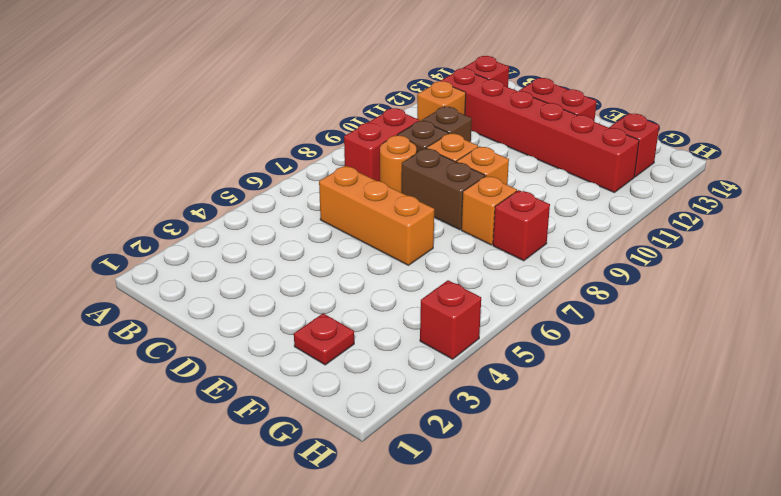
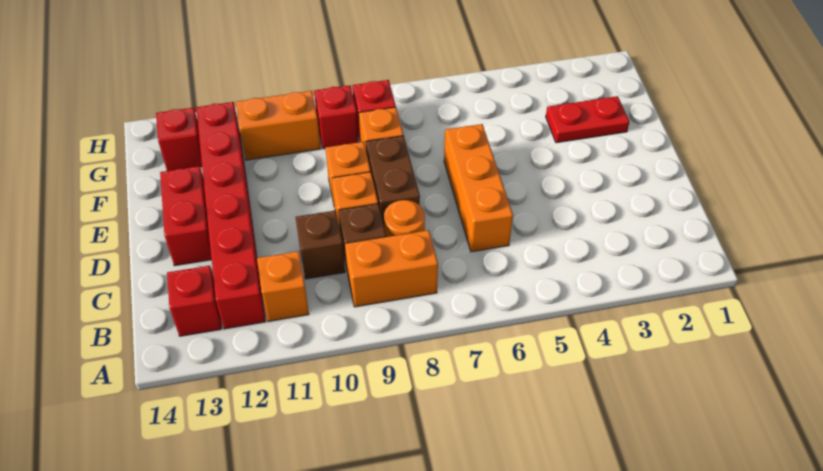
red brick B8:B9 level 1 -> orange brick B8:B9 level 1
red plate F2 level 1 -> red plate F2:F3 level 1
none -> orange brick G10:G11 level 1
red brick H4 level 1 -> red brick G9 level 1

